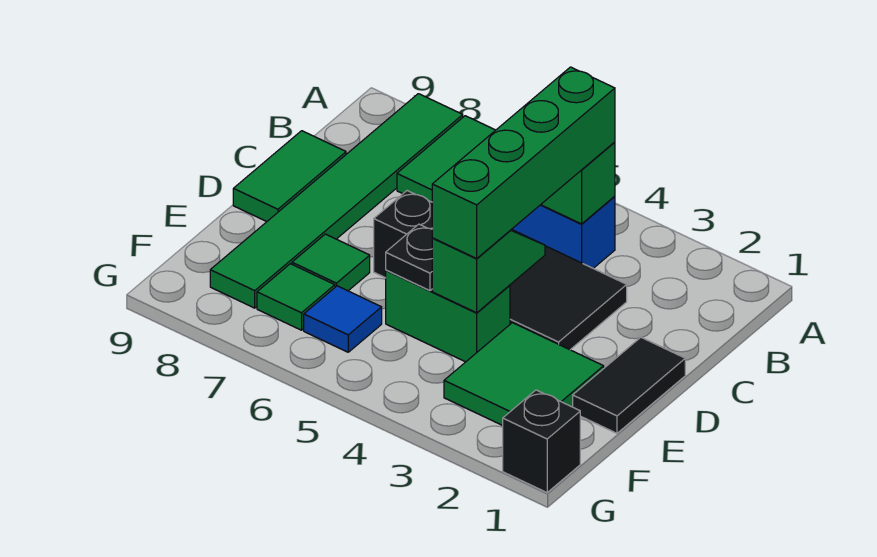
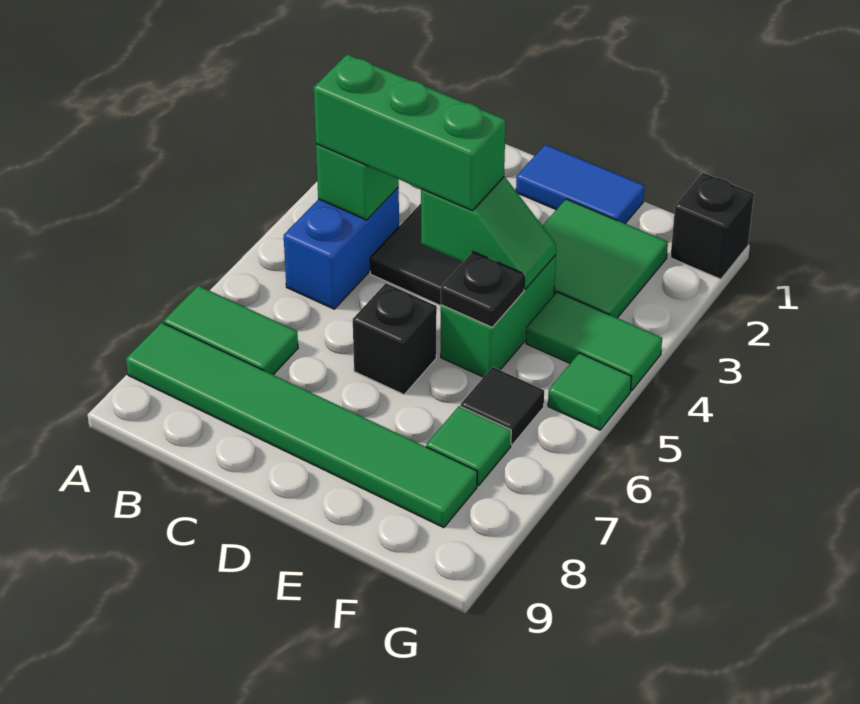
green brick B4:E4 level 3 -> green brick B4:D4 level 3
green tile C9:D9 level 1 -> green tile F4:G4 level 1
black tile D1:E1 level 1 -> blue tile D1:E1 level 1
green slope D4:E4 level 2 top E -> green slope D4:E4 level 2 top D
green tile E7 level 1 -> green tile G5 level 1
blue tile F6 level 1 -> black tile F6 level 1

